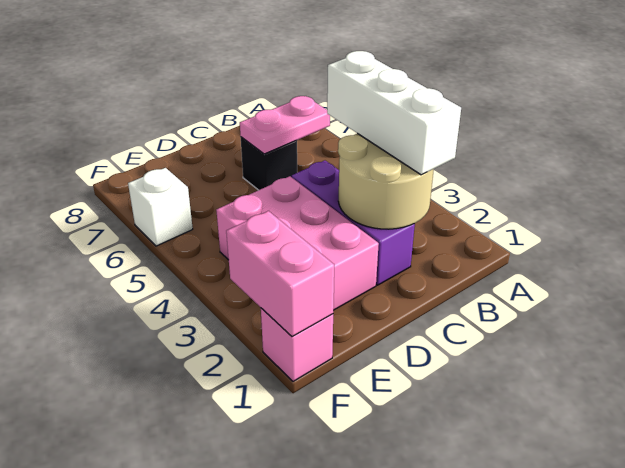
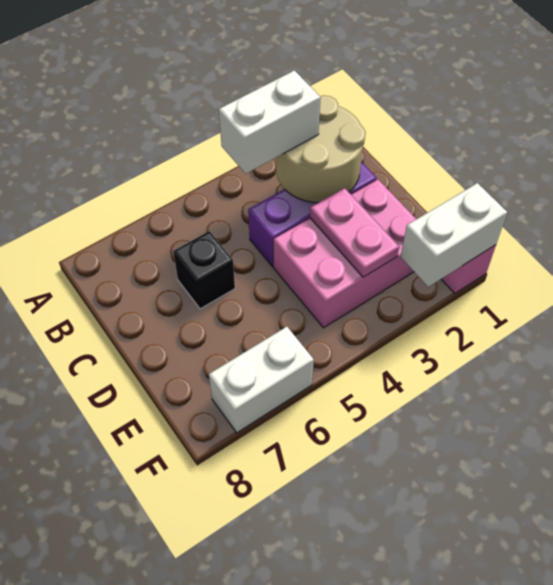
white brick B2:B4 level 3 -> white brick B3:B4 level 3
pink plate B6:C6 level 2 -> pink plate D3:E3 level 2
pink brick F1:F2 level 2 -> white brick F1:F2 level 2
white brick F6 level 1 -> white brick F6:F7 level 1

